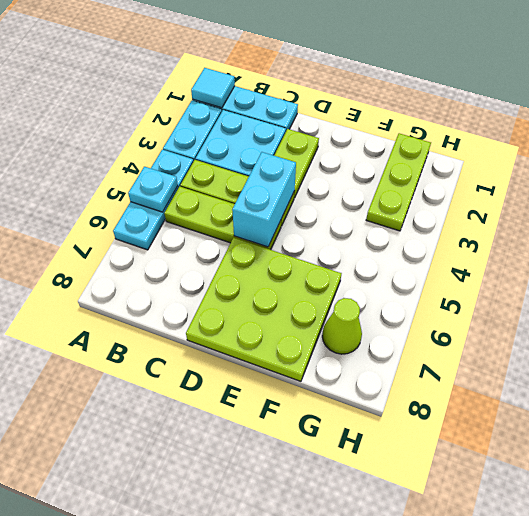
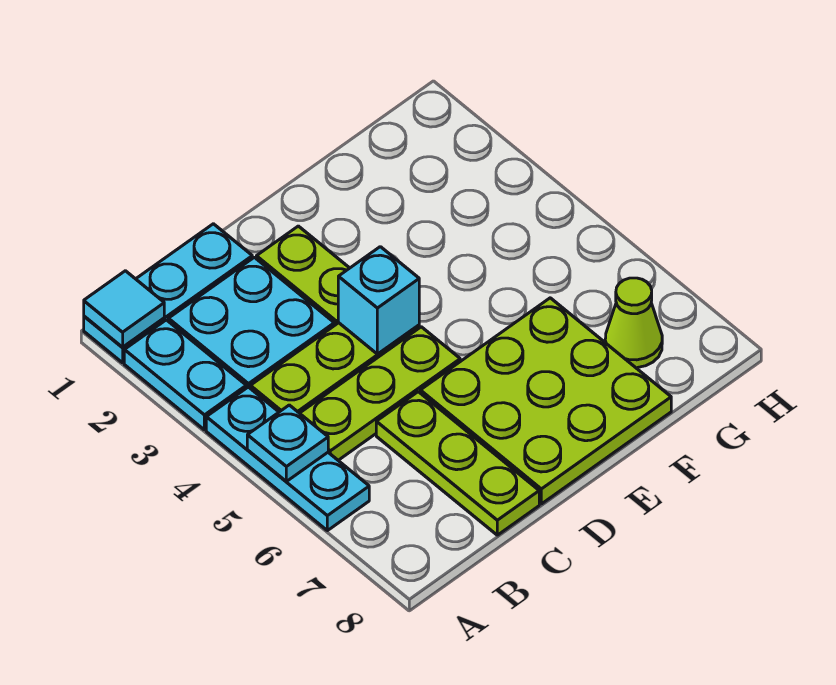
cyan brick D4:D5 level 2 -> cyan brick D4 level 2
lime plate G1:G3 level 1 -> lime plate C6:C8 level 1

